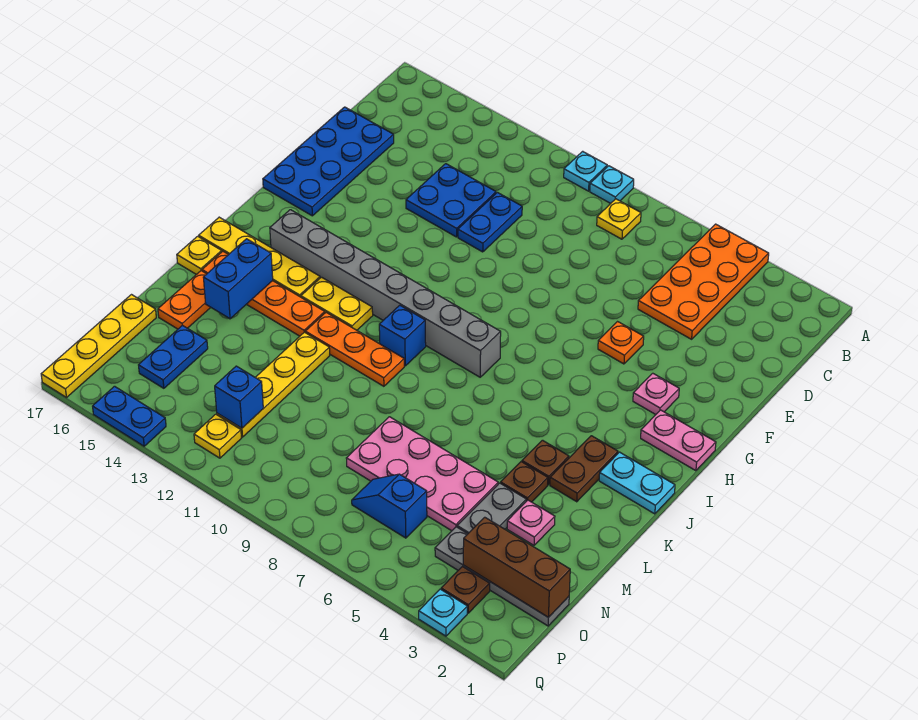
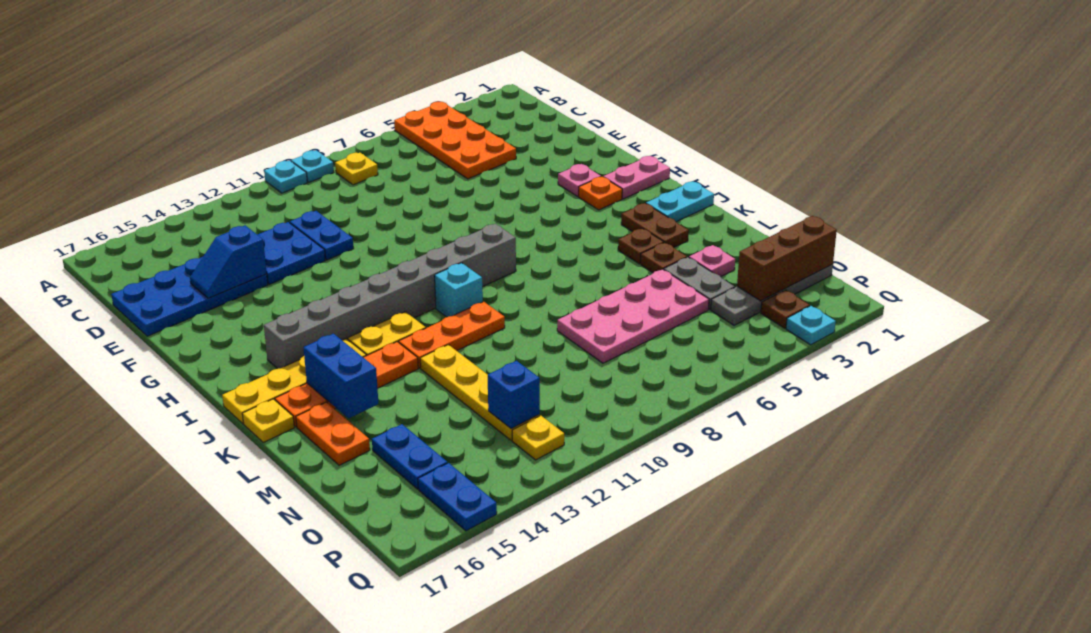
blue plate D16:G17 level 1 -> blue plate D14:E17 level 1
orange plate F5 level 1 -> orange plate H3 level 1
blue brick J10 level 1 -> cyan brick J10 level 1
yellow plate N17:Q17 level 1 -> none
blue slope O6:O7 level 1 top 6 -> blue slope E14:E15 level 2 top 14
blue plate Q14:Q15 level 1 -> blue plate P15:Q15 level 1

